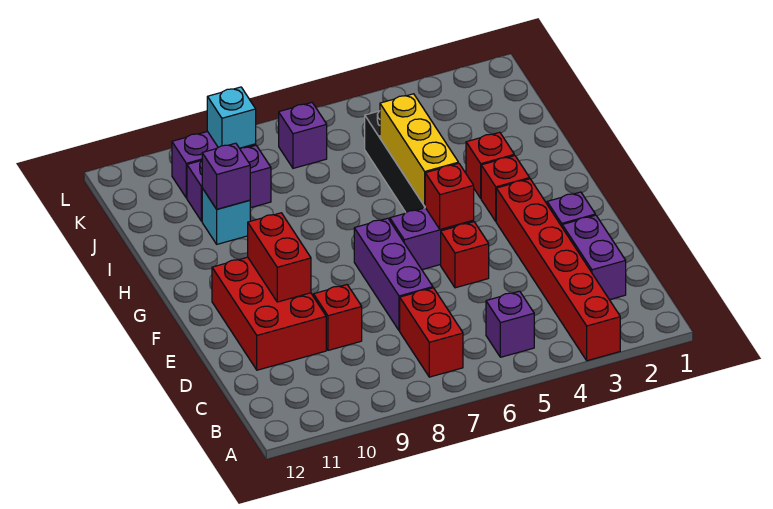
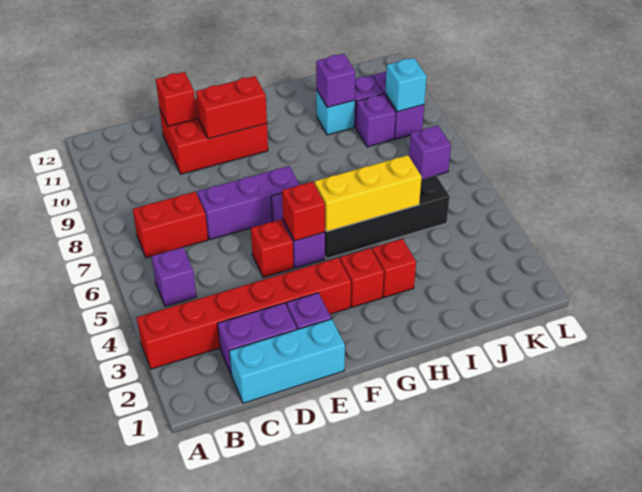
none -> cyan brick C1:E1 level 1
red brick D9 level 1 -> red brick D11 level 2

